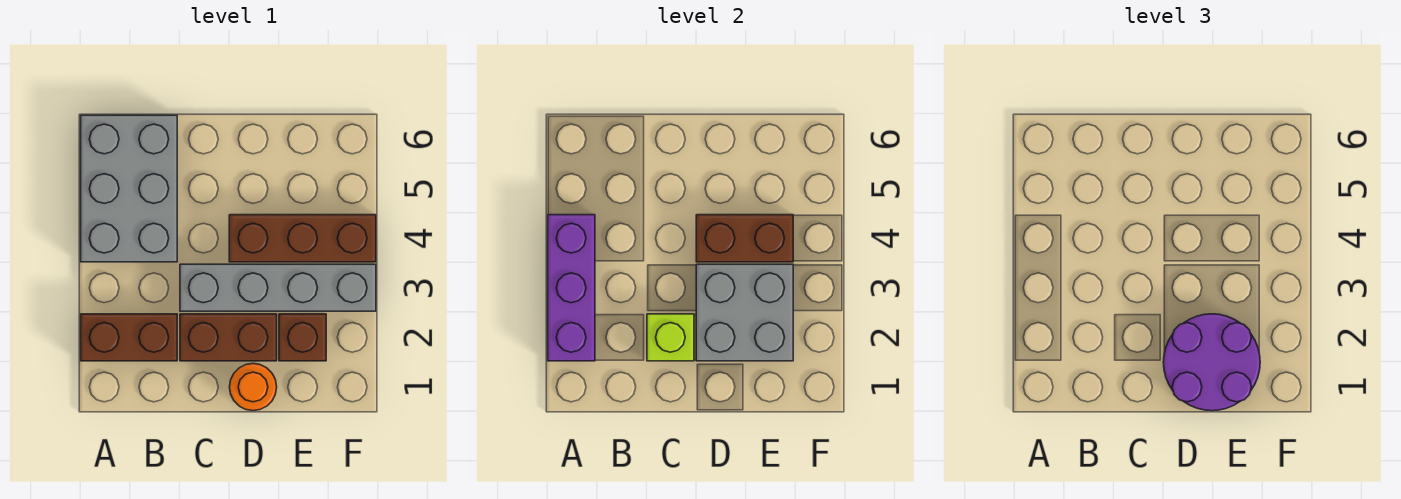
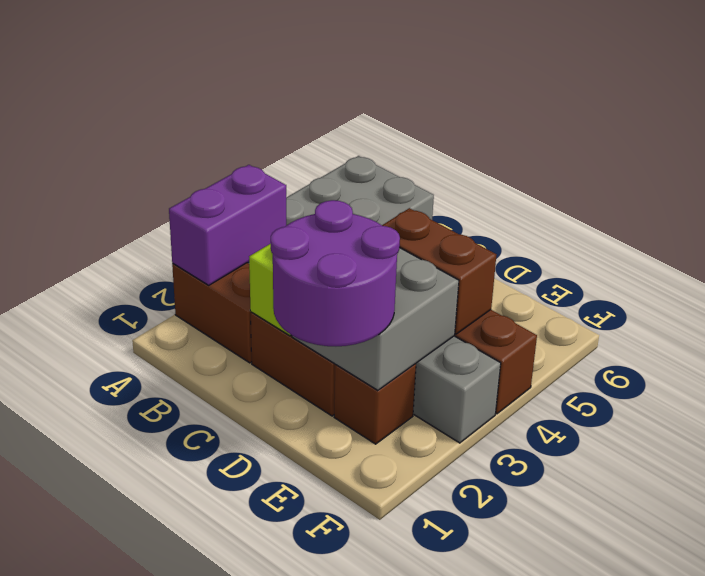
purple brick A2:A4 level 2 -> purple brick A2:A3 level 2
orange round brick D1 level 1 -> none

